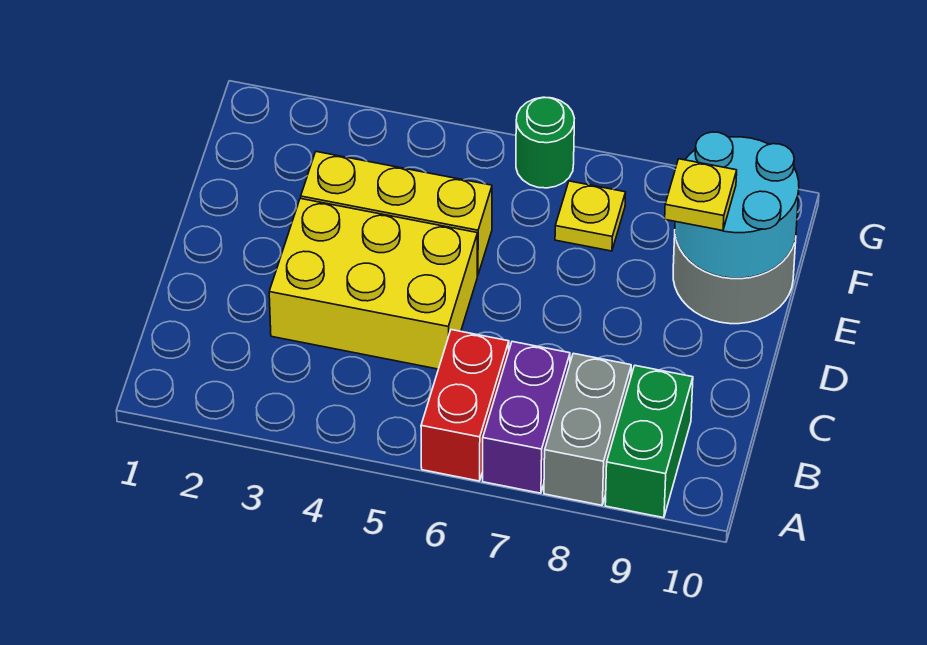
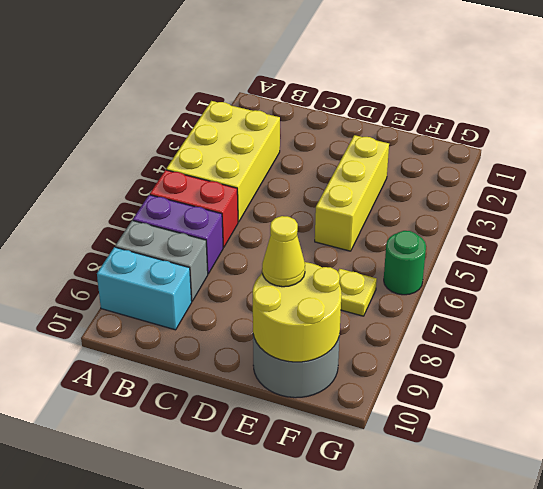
green brick A9:B9 level 1 -> cyan brick A9:B9 level 1
yellow brick C3:D5 level 1 -> yellow brick A3:B5 level 1
cyan round brick E9:F10 level 2 -> yellow round brick E9:F10 level 2
yellow plate E9 level 3 -> yellow cone E9 level 3

